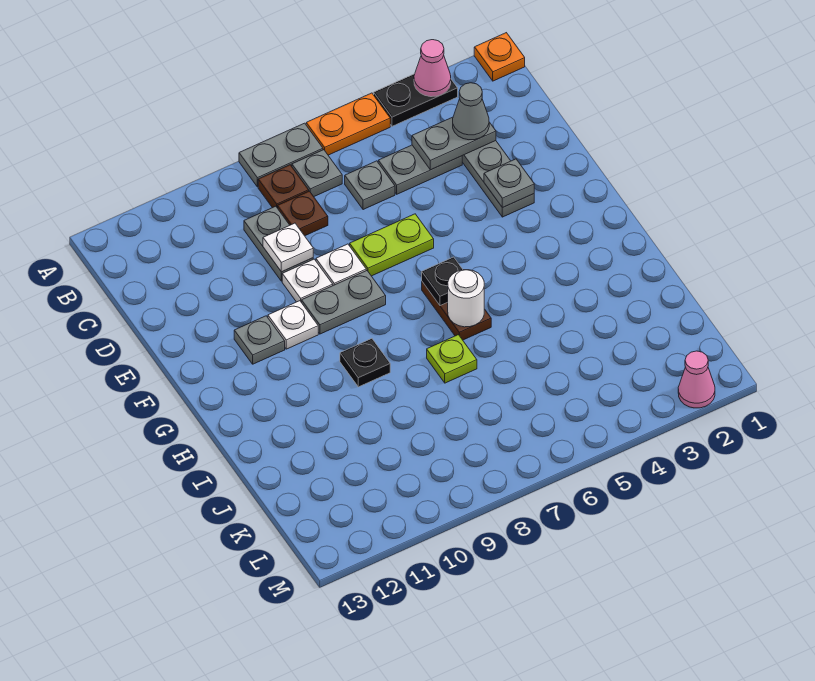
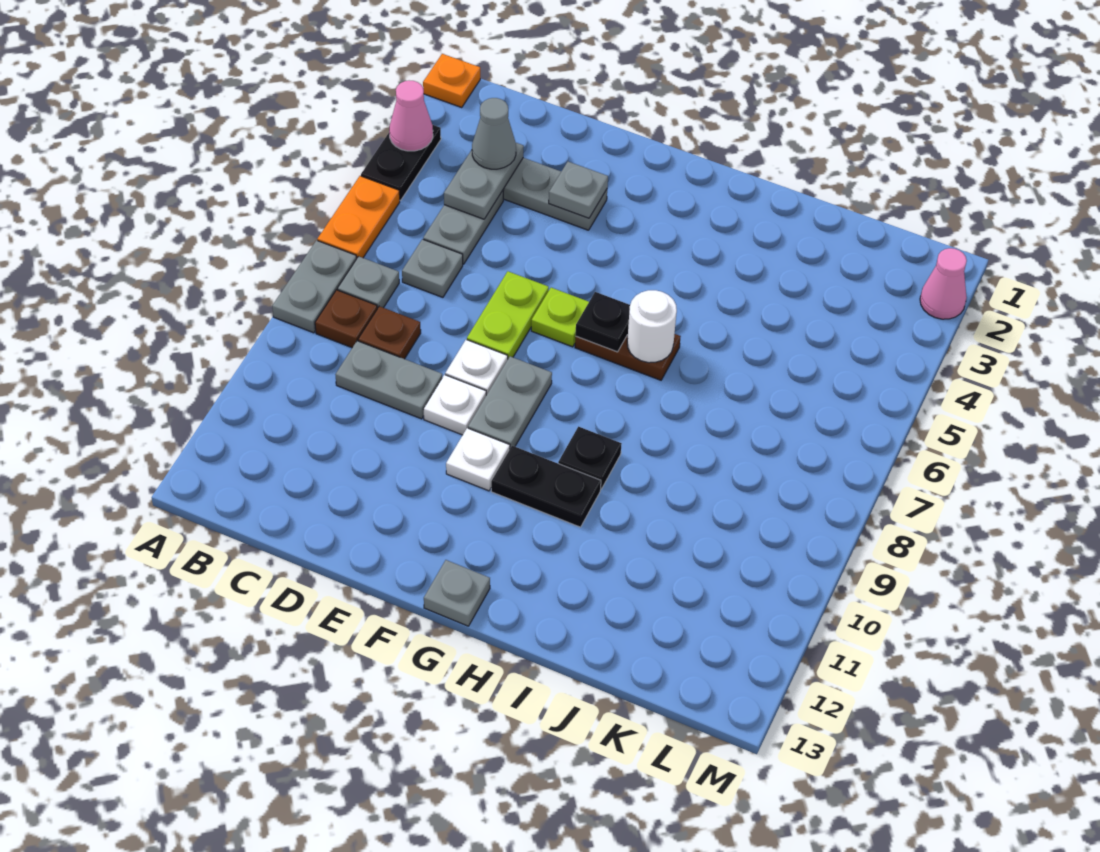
white plate D9 level 2 -> none
grey plate F11 level 1 -> grey plate G13 level 1
none -> black plate G10:H10 level 1
lime plate I7 level 1 -> lime plate F6 level 1

